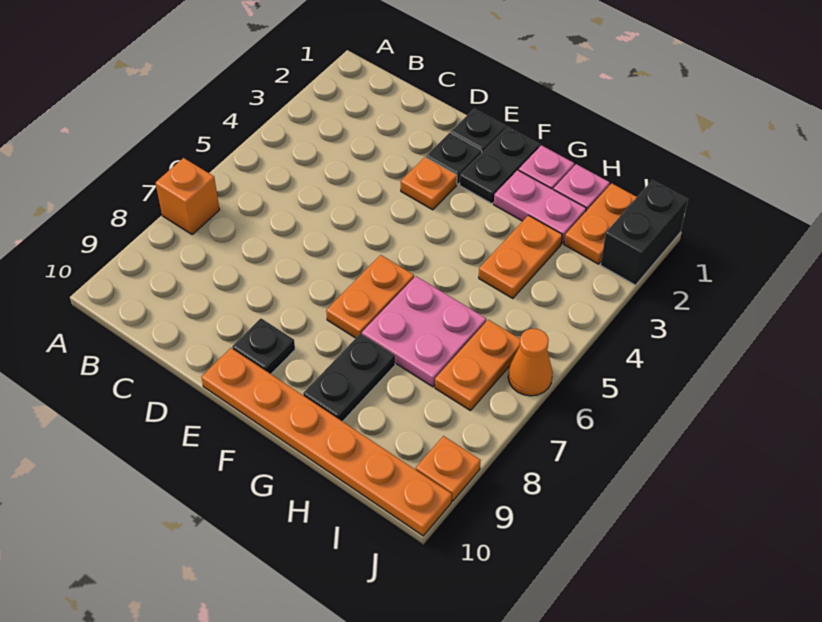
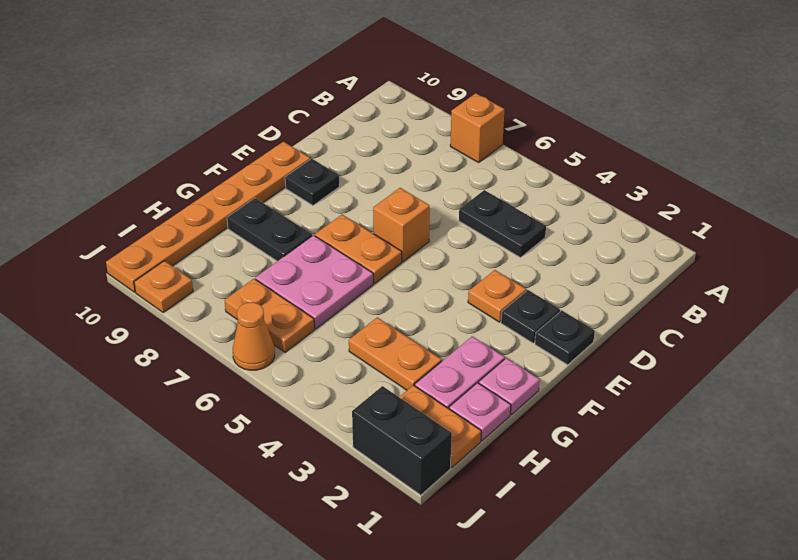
none -> orange brick E6 level 1
black plate F1:F2 level 1 -> black plate C4:C5 level 1

